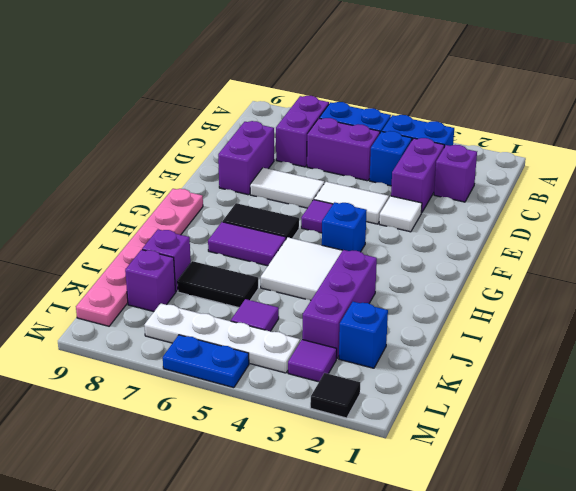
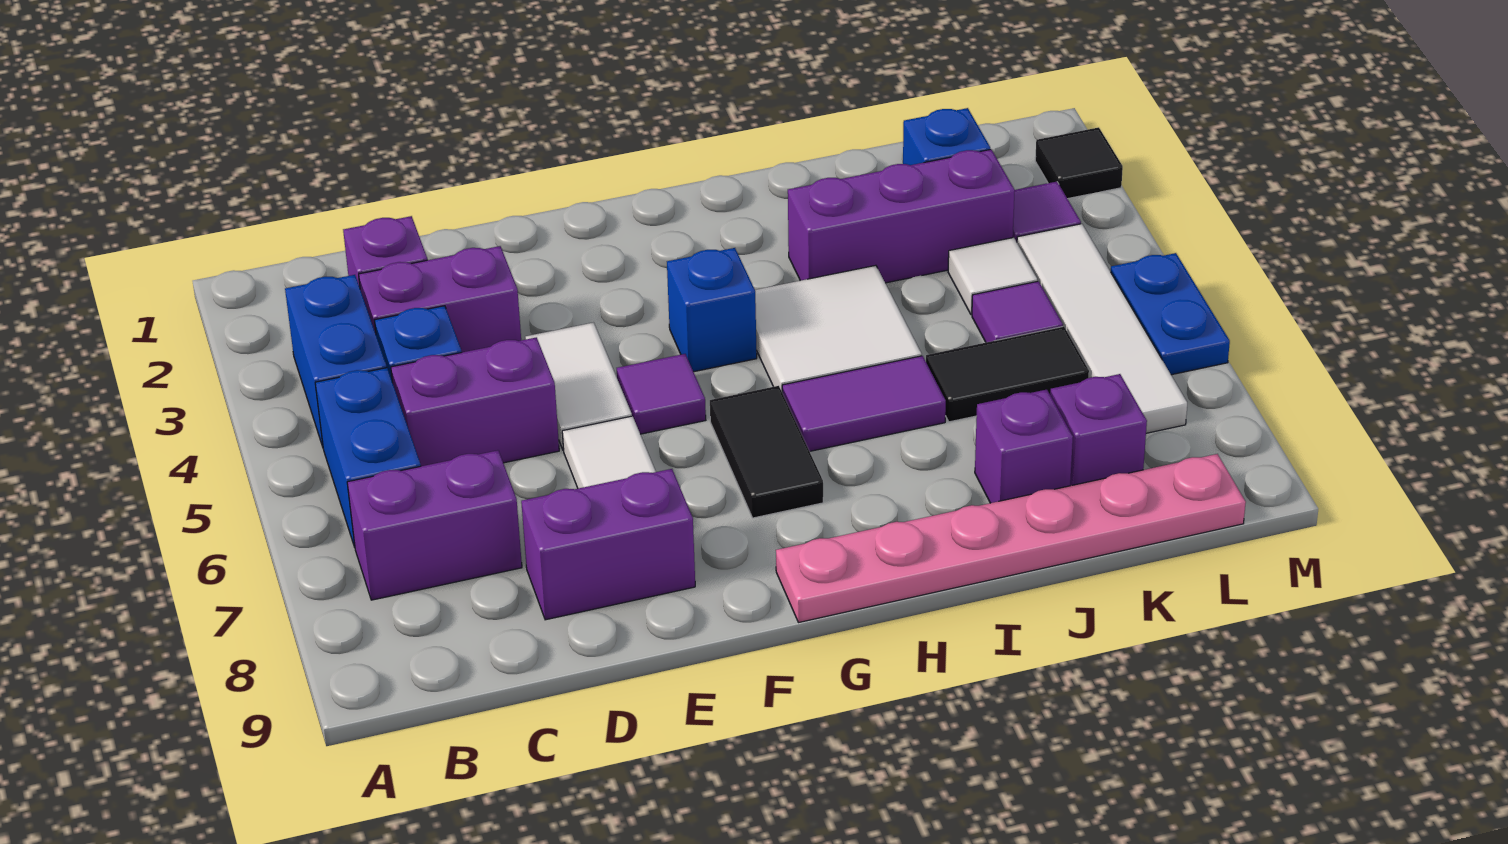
purple brick C5:C6 level 1 -> purple brick C5:D5 level 1
white tile E3 level 1 -> white tile K4 level 1
purple tile H6:H7 level 1 -> purple tile H6:I6 level 1
black tile J6:J7 level 1 -> black tile J6:K6 level 1
white plate L4:L7 level 1 -> white tile L4:L7 level 1

